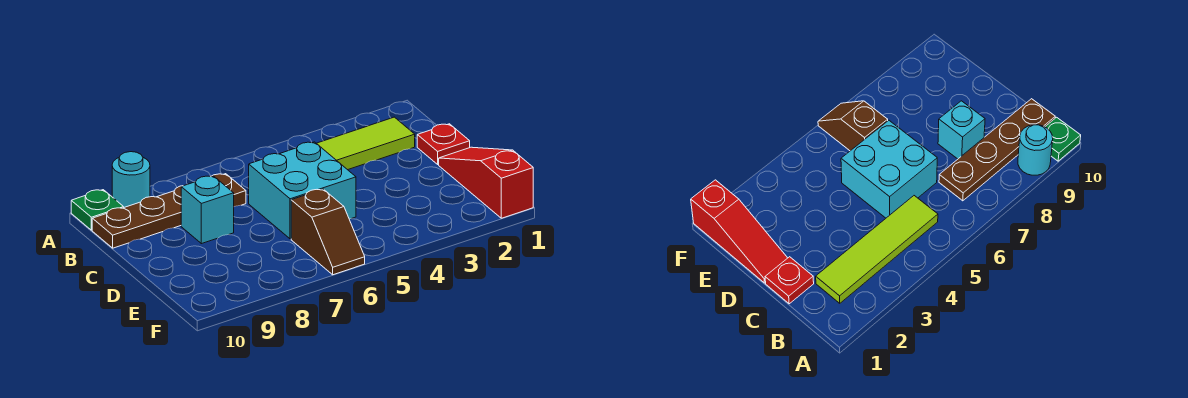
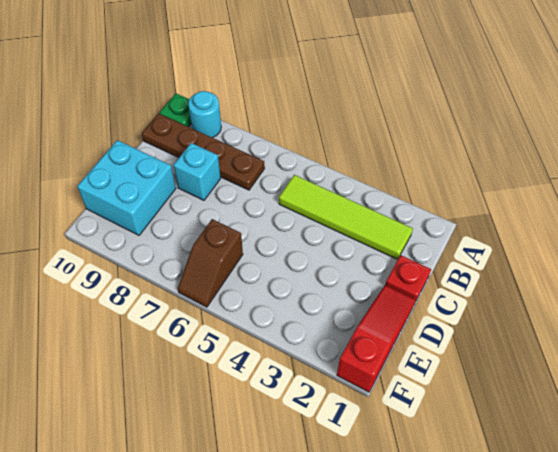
cyan brick C5:D6 level 1 -> cyan brick D9:E10 level 1

